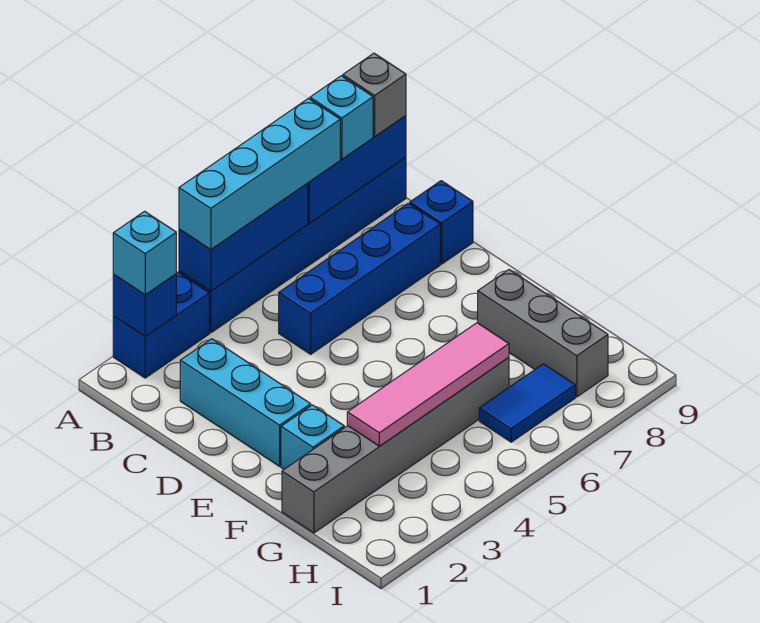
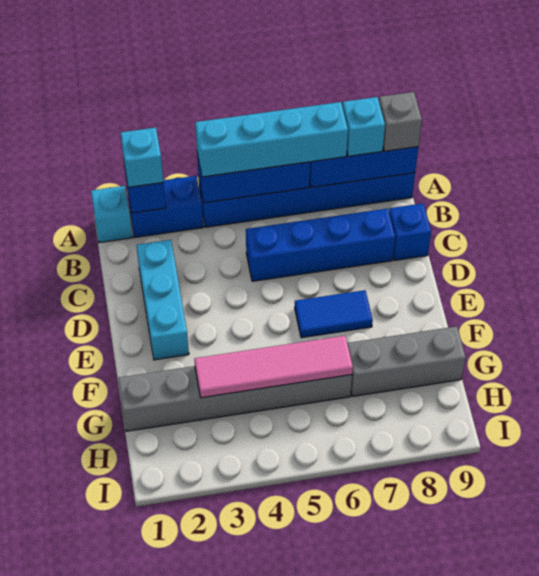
cyan brick F2 level 1 -> cyan brick A1 level 1
grey brick F8:H8 level 1 -> grey brick G7:G9 level 1
blue tile H6:H7 level 1 -> blue tile E6:E7 level 1

